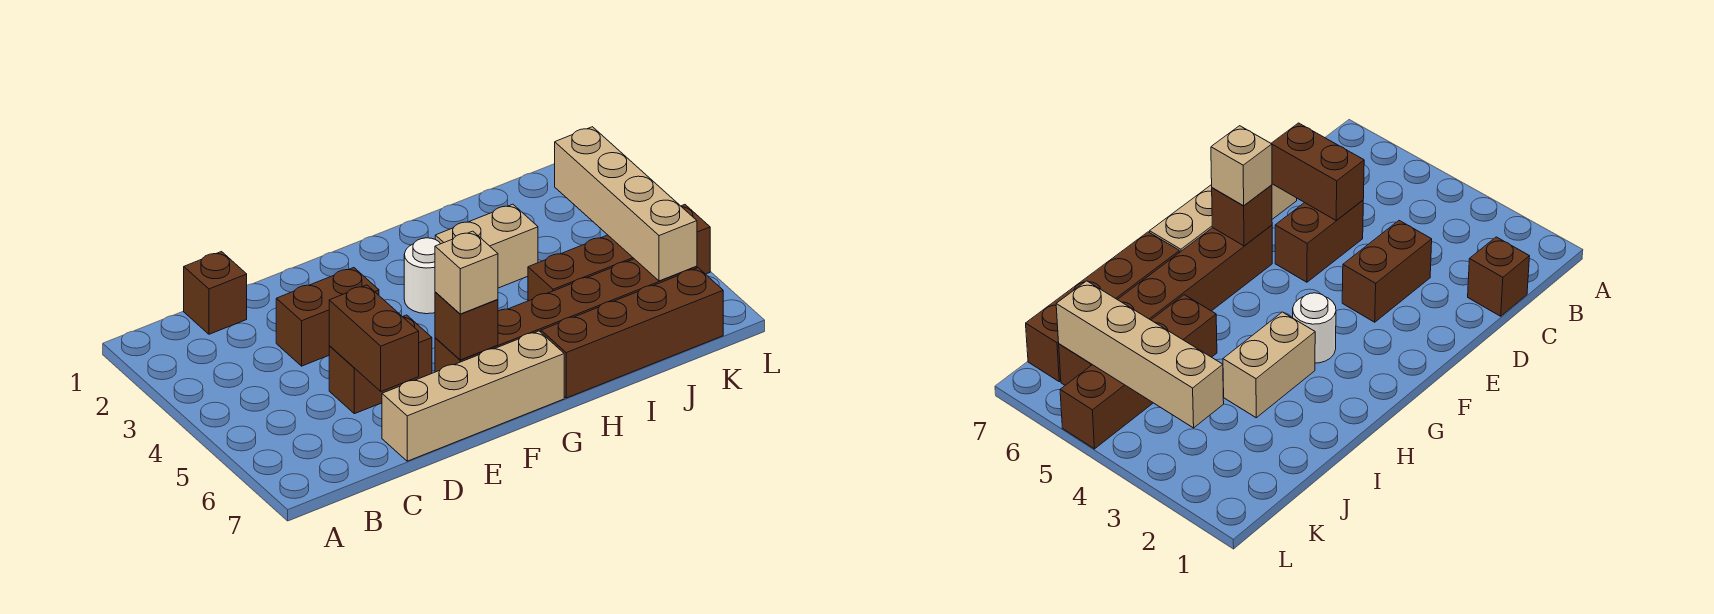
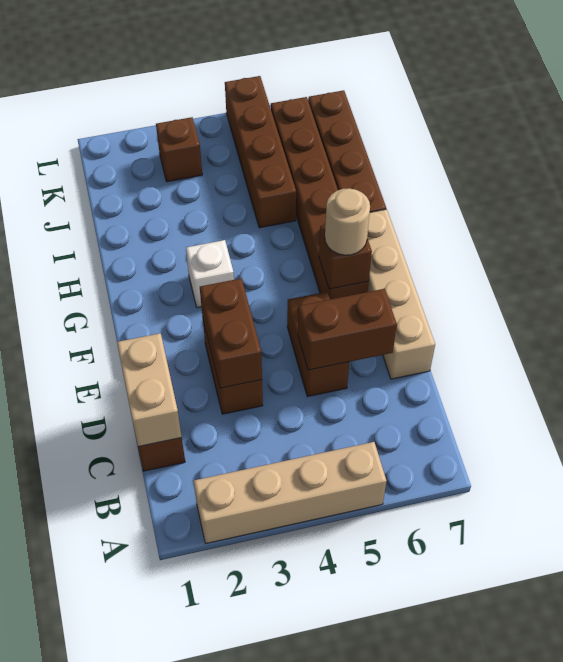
none -> brown brick D3:E3 level 2
tan brick F6 level 3 -> tan round brick F6 level 3
white round brick G3 level 1 -> white brick G3 level 1
tan brick H3:I3 level 1 -> tan brick C1:D1 level 2
none -> brown brick K3 level 1
tan brick K3:K6 level 2 -> tan brick A2:A5 level 1

